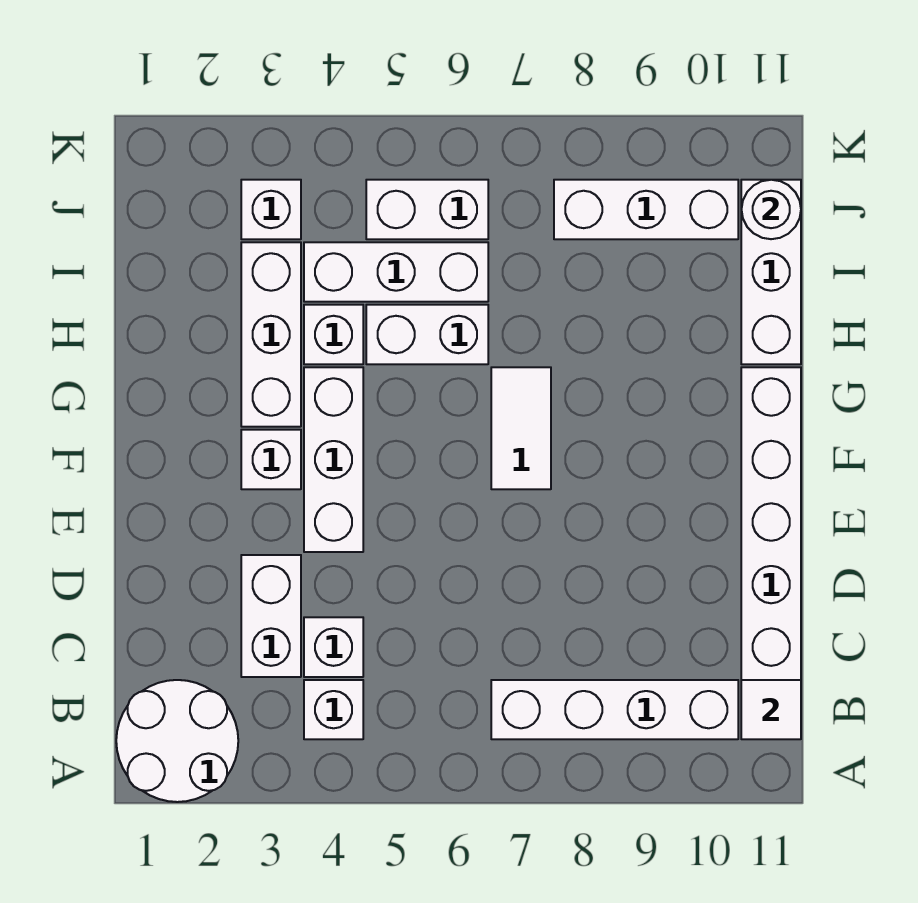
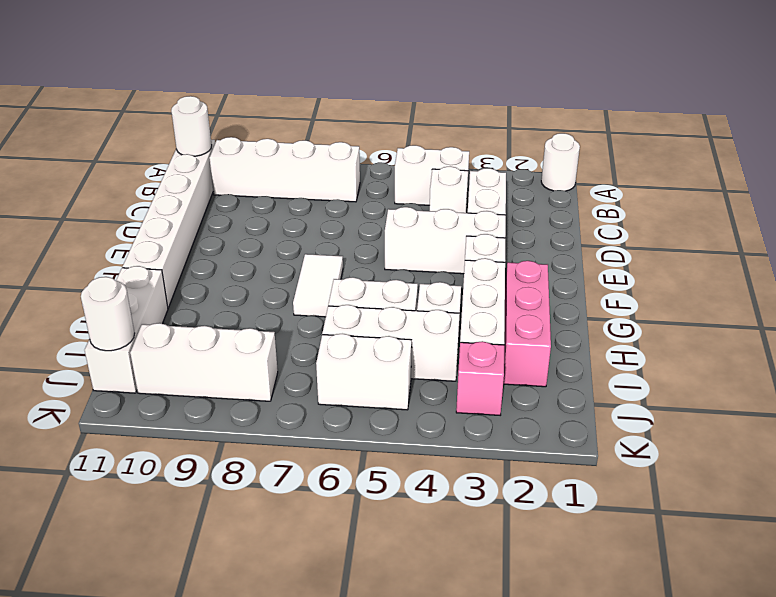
white round brick A1:B2 level 1 -> white round brick A1 level 1
white brick B4 level 1 -> white brick B4:B5 level 1
white tile B11 level 2 -> white round brick B11 level 2
white brick E4:G4 level 1 -> white brick E3:E5 level 1
none -> pink brick G2:I2 level 1
white brick J3 level 1 -> pink brick J3 level 1

